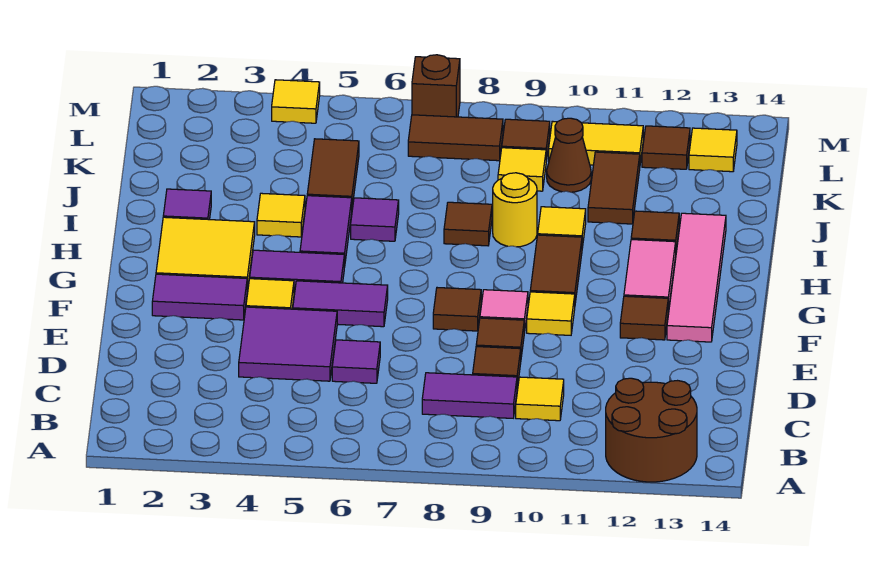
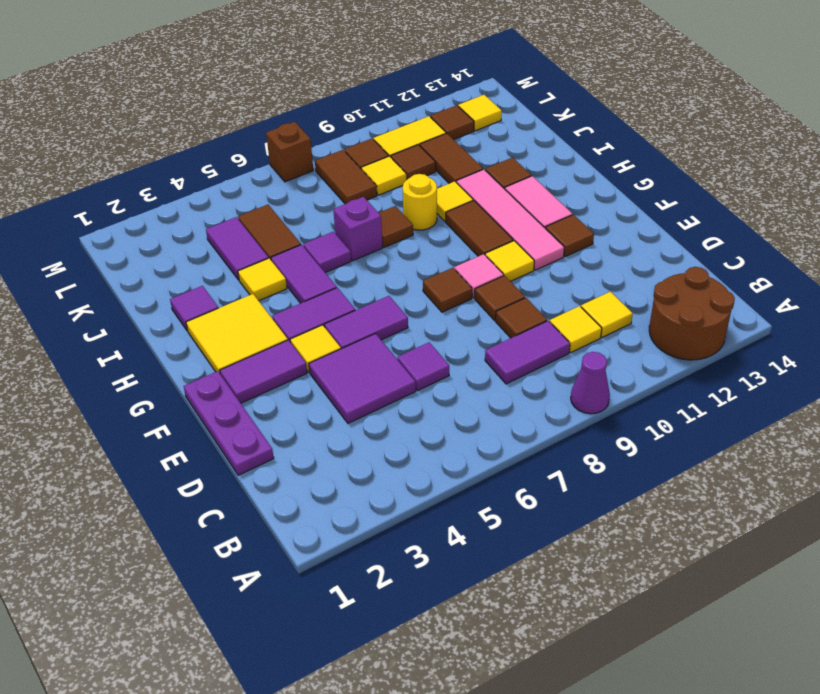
none -> purple cone A9 level 1
none -> purple plate D1:F1 level 1
pink tile F13:I13 level 1 -> pink tile F11:I11 level 1
none -> purple brick I7 level 1
none -> purple tile J4:K4 level 1
brown cone K10 level 1 -> brown tile K10 level 1
brown tile L7:L8 level 1 -> brown tile K8:L8 level 1
yellow tile M4 level 1 -> yellow tile C11 level 1

